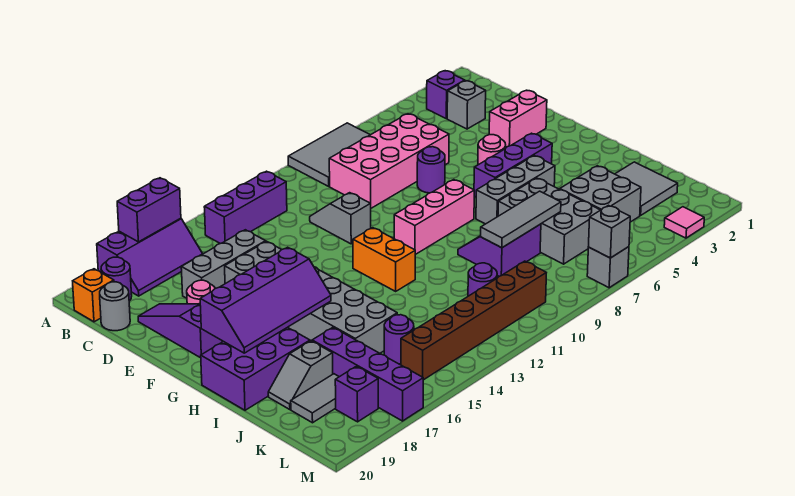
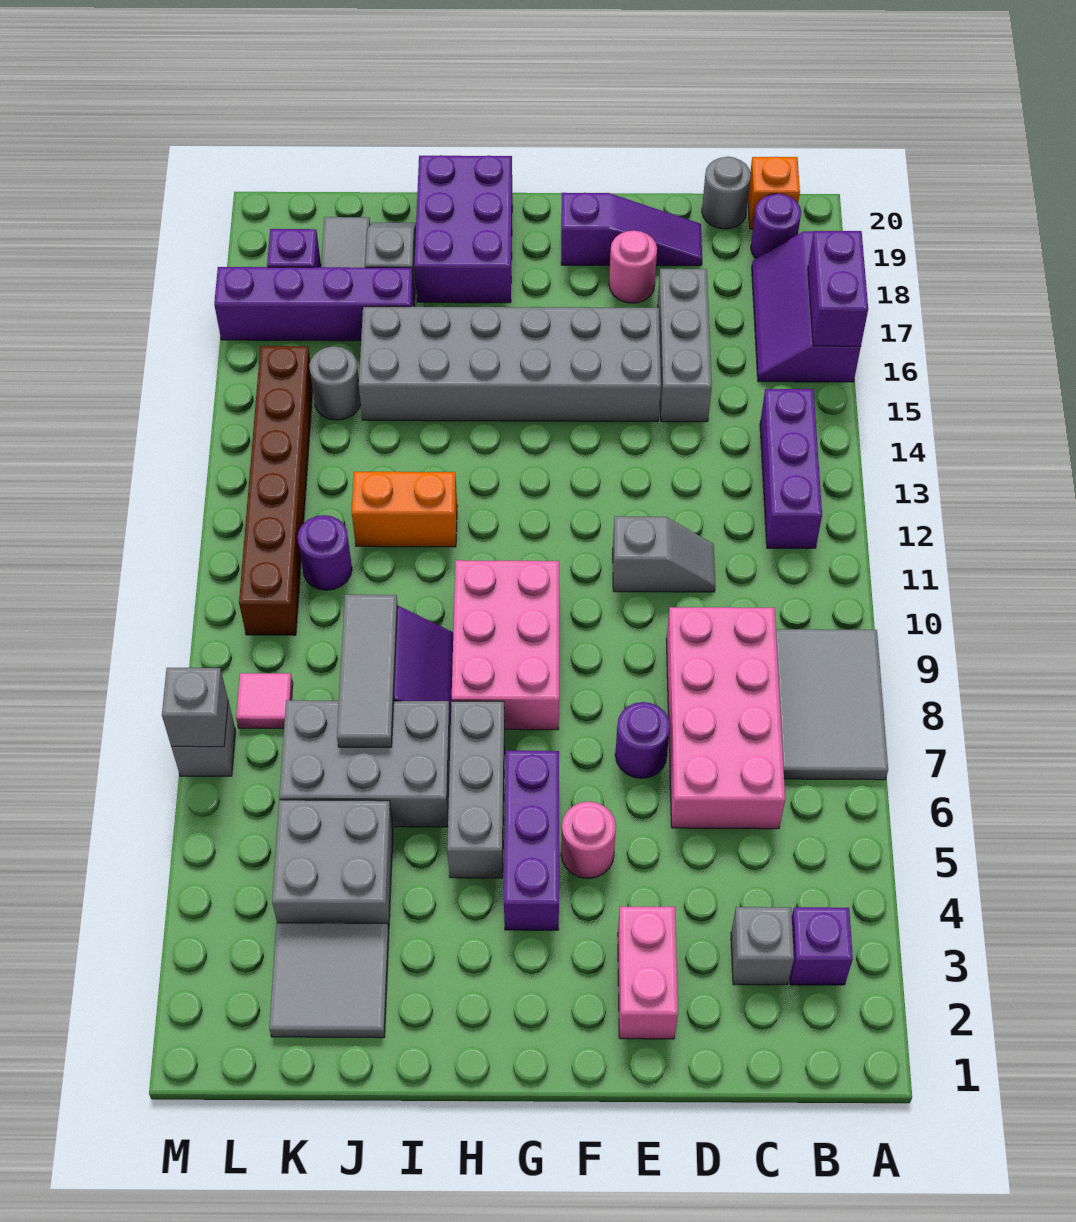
pink brick G8:G10 level 1 -> pink brick G8:H10 level 1
orange brick G12:H12 level 1 -> orange brick I12:J12 level 1
purple slope G16:H19 level 2 top G -> none
purple round brick K15 level 1 -> grey round brick K15 level 1
pink tile M3 level 1 -> pink tile L8 level 1

